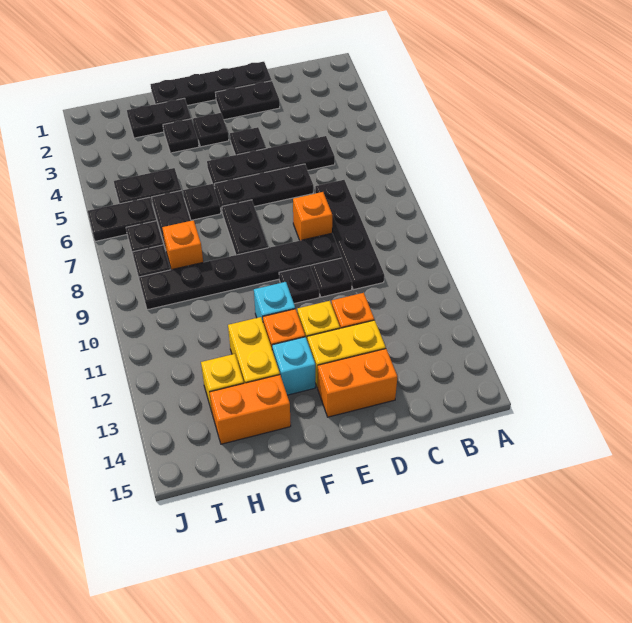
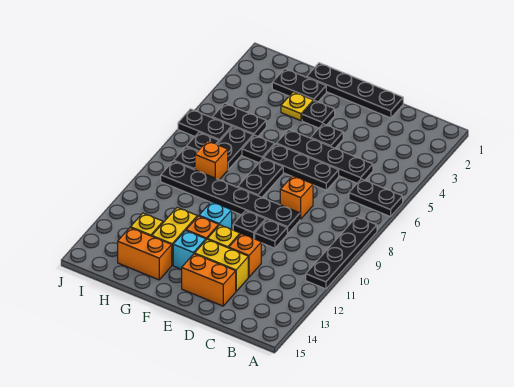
black plate C7:C10 level 1 -> black plate A8:A11 level 1
black plate D2:E2 level 1 -> black plate A6:B6 level 1
black plate G3 level 1 -> yellow plate G3 level 1

